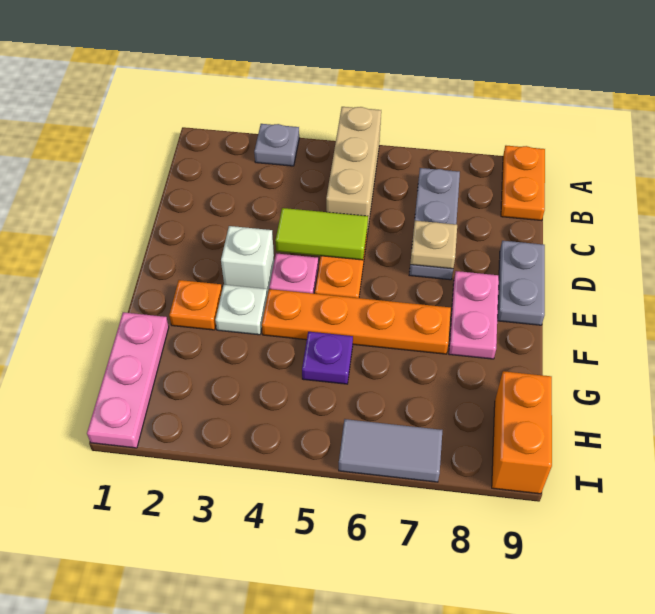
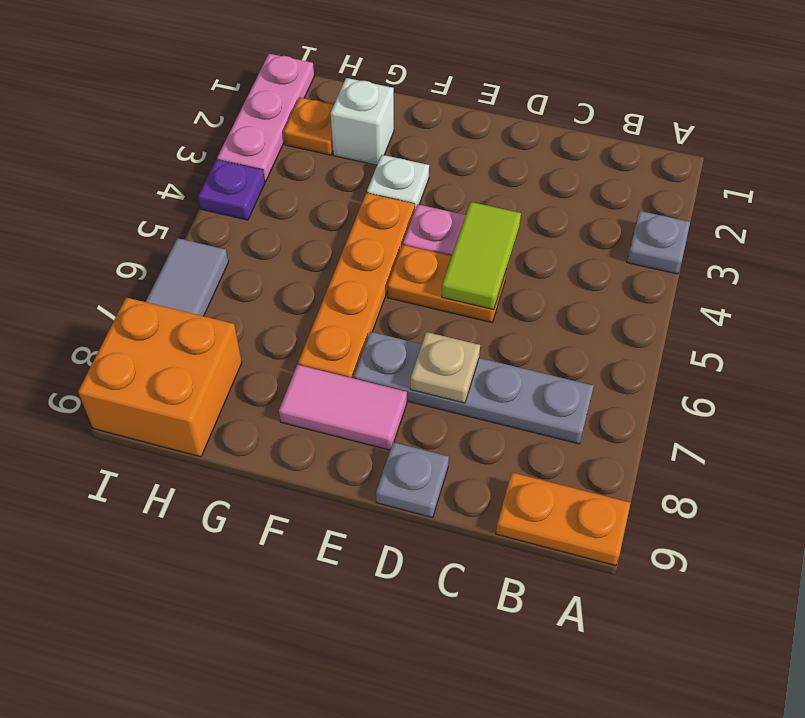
tan brick A5:C5 level 1 -> none
grey plate B7:D7 level 1 -> grey plate B7:E7 level 1
grey plate D9:E9 level 1 -> grey plate D9 level 1
white brick E3 level 1 -> white brick G2 level 1
pink plate E8:F8 level 1 -> pink tile E8:F8 level 1
orange plate F2 level 1 -> orange plate H2 level 1
pink plate G1:I1 level 1 -> pink plate I1:I3 level 1
purple plate G5 level 1 -> purple plate I4 level 1
orange brick H9:I9 level 1 -> orange brick H8:I9 level 1

